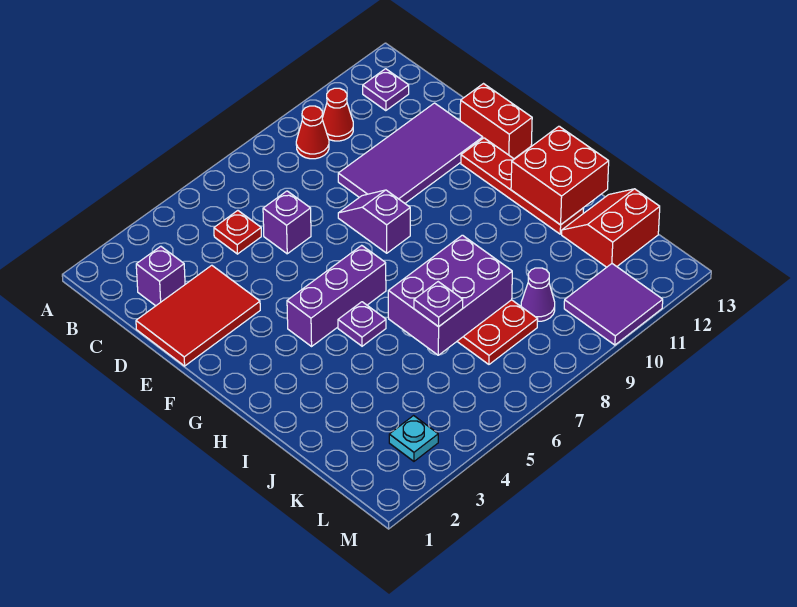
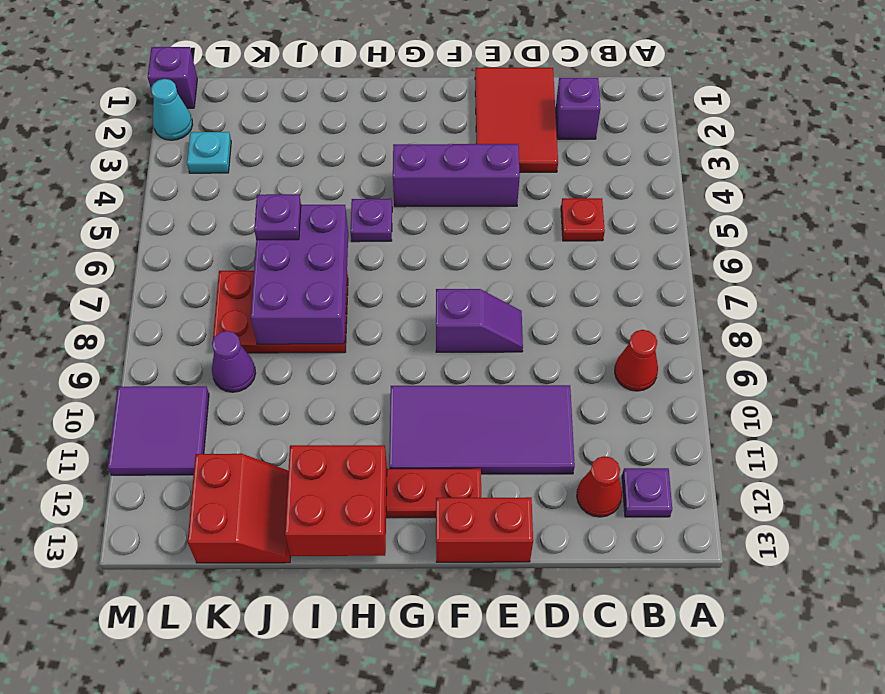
red cone B10 level 1 -> red cone C12 level 1
purple brick D6 level 1 -> purple brick M1 level 1
purple tile D9:E12 level 1 -> purple tile D10:G11 level 1
purple brick G4:G6 level 1 -> purple brick E4:G4 level 1
none -> cyan cone M2 level 1

